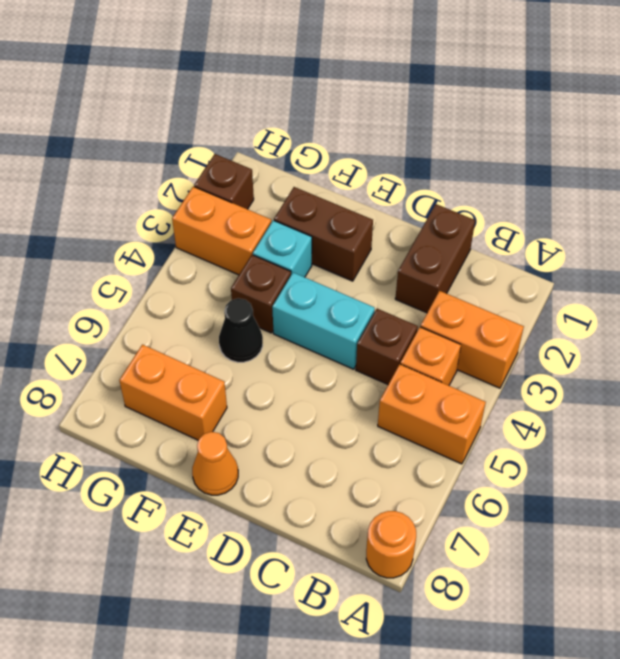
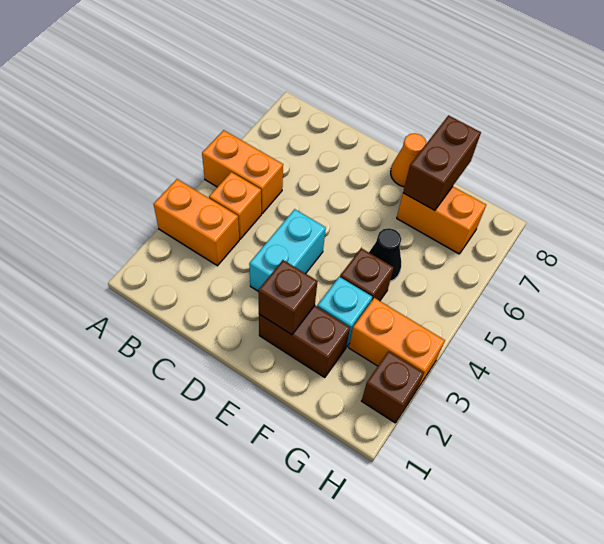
orange round brick A8 level 1 -> none
brown brick C1:C2 level 1 -> brown brick F7:F8 level 2
brown brick C4 level 1 -> brown brick E2 level 2
cyan brick D4:E4 level 1 -> cyan brick D3:D4 level 1

